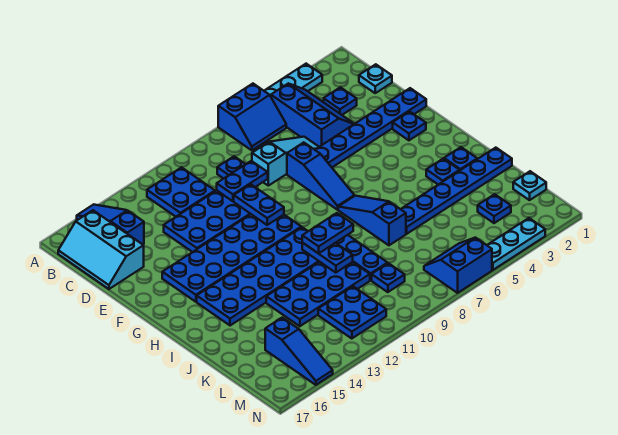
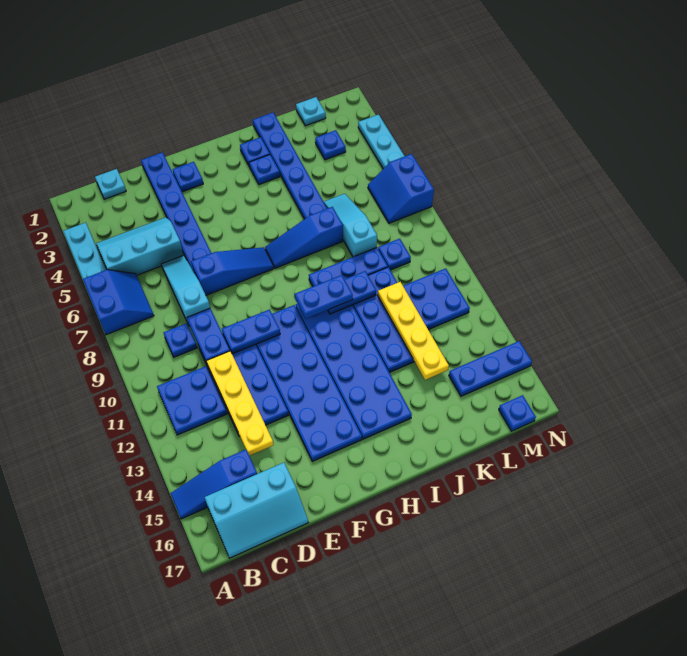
blue slope B4:D5 level 1 top 5 -> cyan slope B4:D5 level 1 top 5
blue plate C3 level 1 -> blue plate M17 level 1
none -> yellow plate D11:D14 level 2
blue plate I9:I10 level 3 -> blue plate H10:I10 level 3
none -> cyan slope K6:K8 level 1 top 8
none -> yellow plate K11:K14 level 2
blue slope L15:N15 level 1 top L -> blue plate L15:N15 level 1

